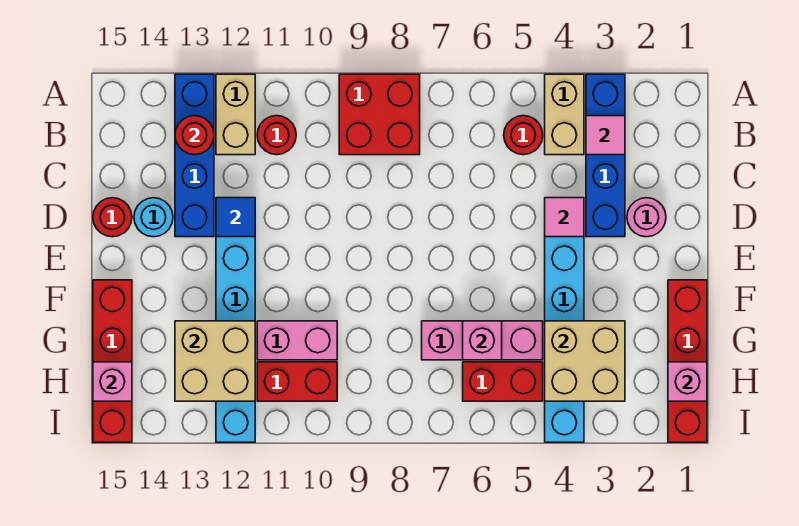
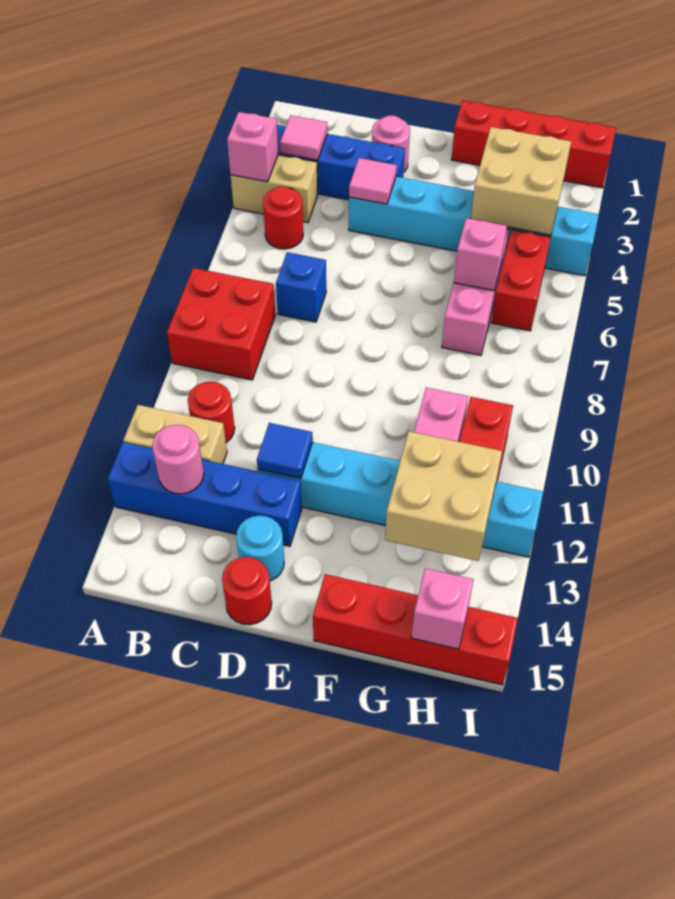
red round brick B13 level 2 -> pink round brick B13 level 2
none -> blue brick C7 level 1
pink brick H1 level 2 -> pink brick A4 level 2

